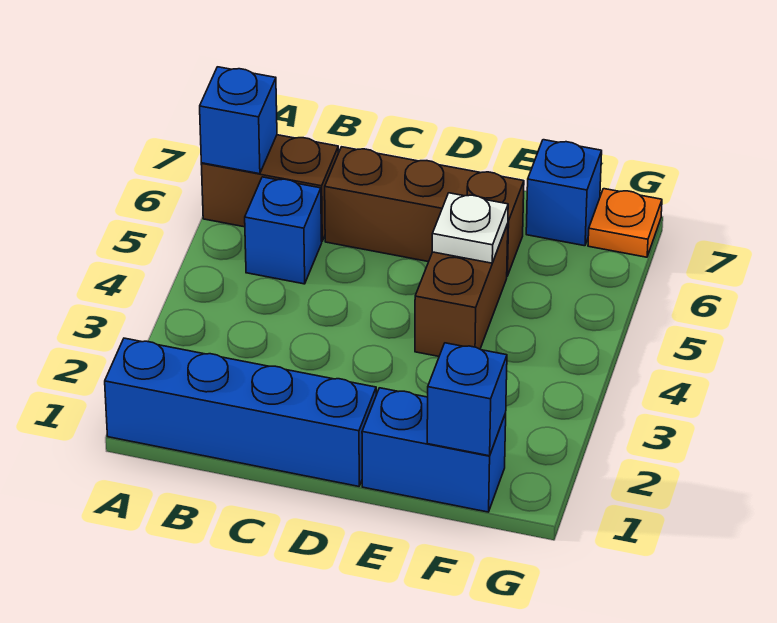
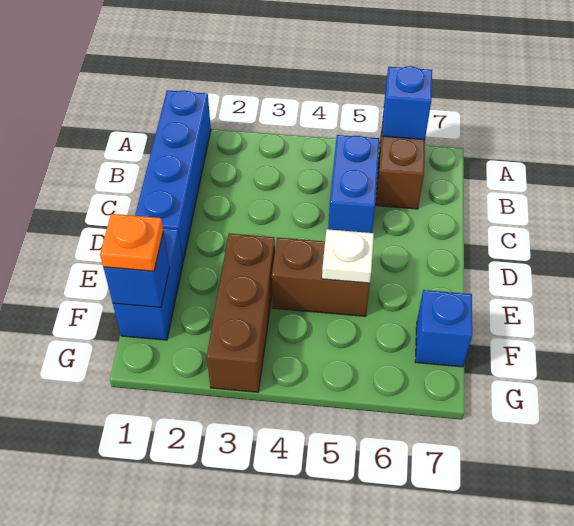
blue brick B5 level 1 -> blue brick B5:C5 level 1
brown brick C6:E6 level 1 -> brown brick E3:G3 level 1
orange plate G7 level 1 -> orange plate F1 level 3

